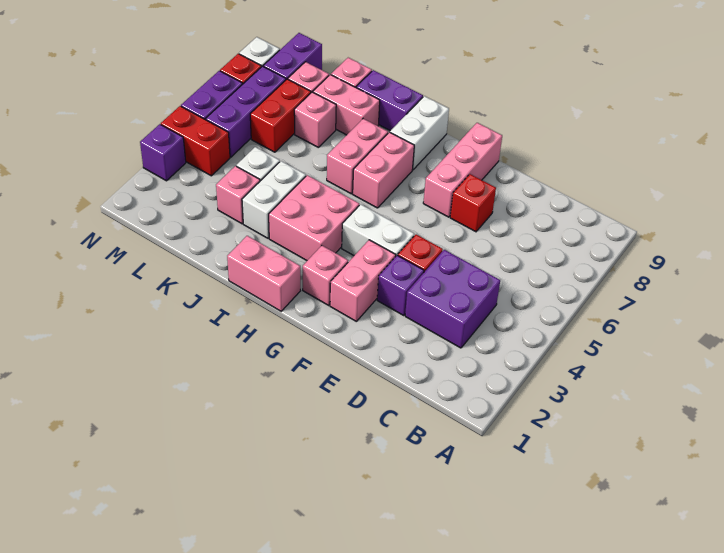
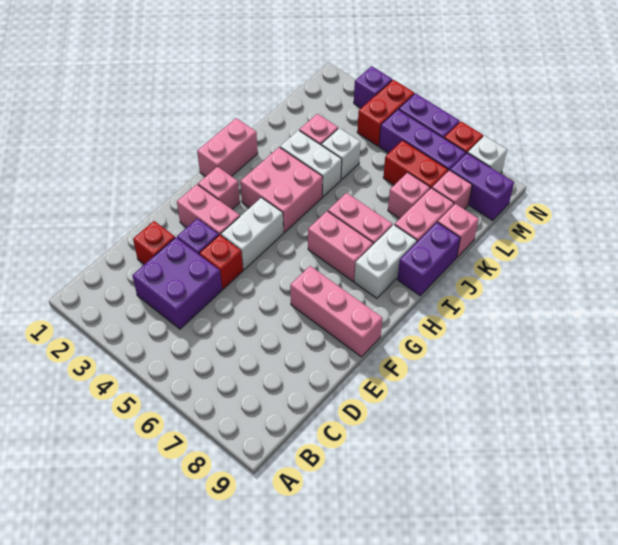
red brick E7 level 1 -> red brick D2 level 1
white brick H8:H9 level 1 -> white brick H8:I8 level 1

